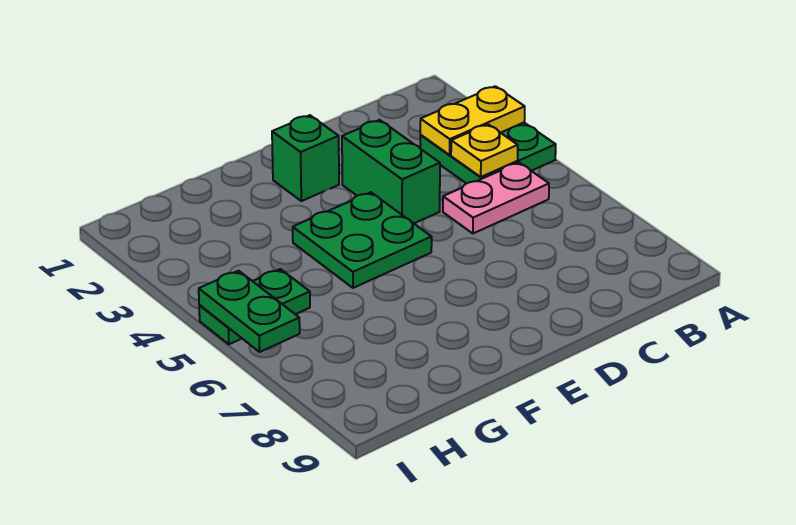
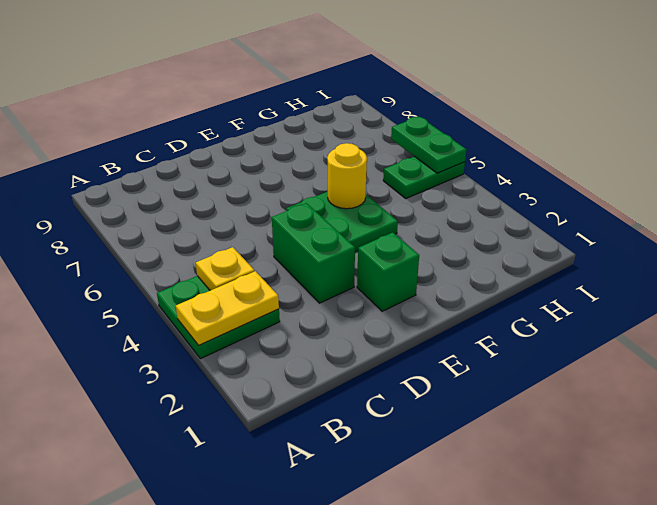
pink plate B5:C5 level 1 -> none
none -> yellow round brick F5 level 2

